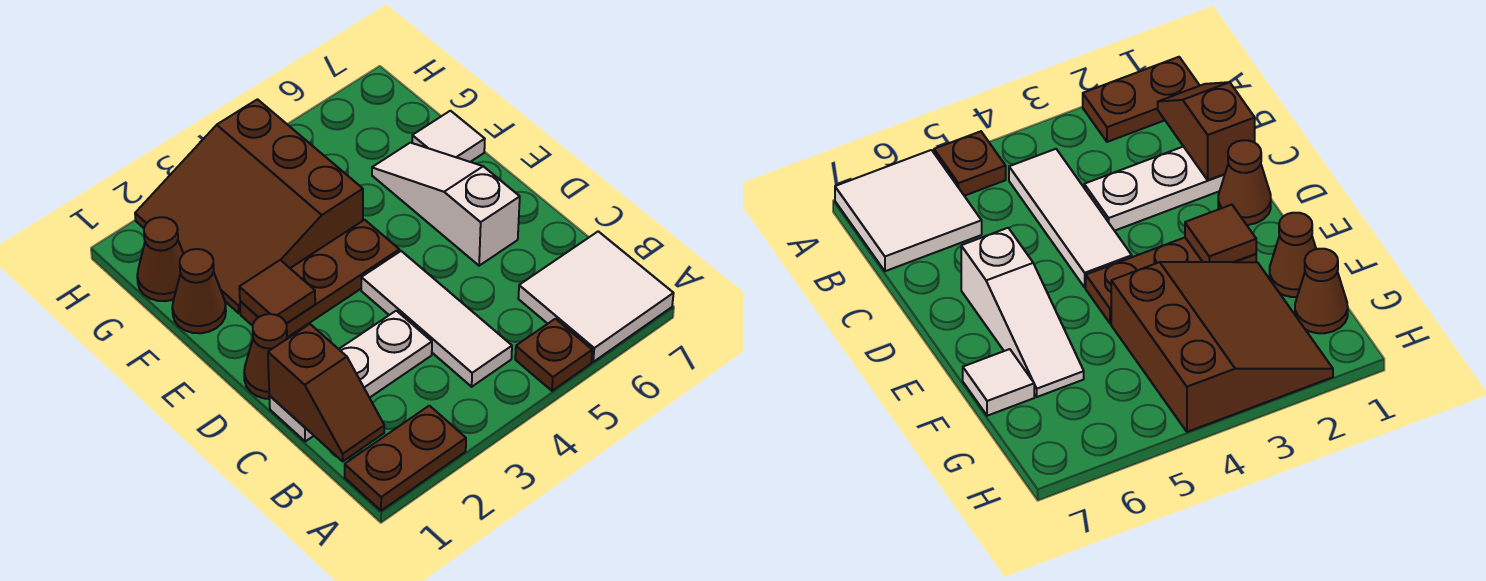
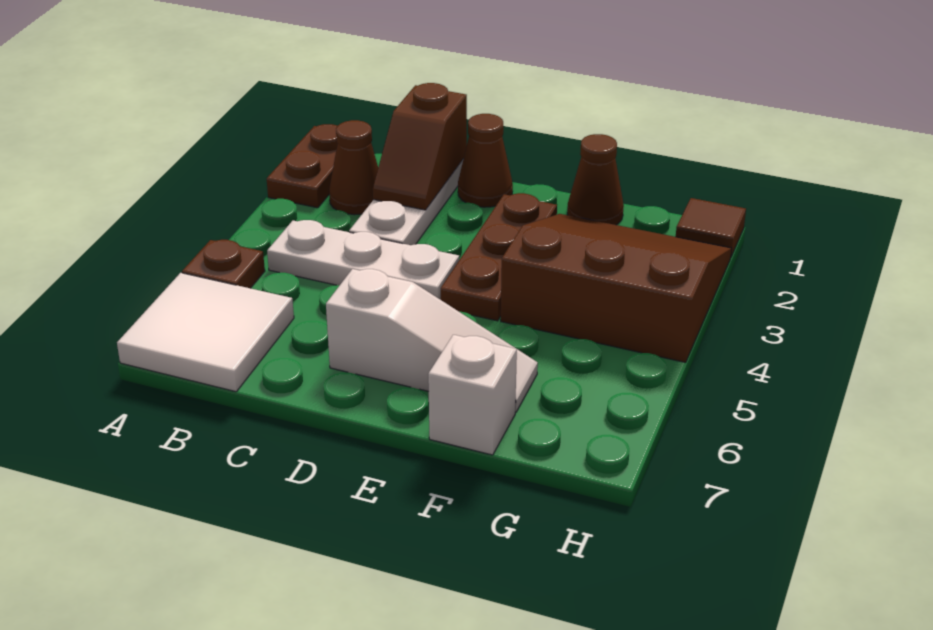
brown slope B1:C1 level 2 top C -> brown slope C1:C2 level 2 top 1
white tile B4:D4 level 1 -> white plate B4:D4 level 1
brown tile E2 level 2 -> brown tile H1 level 1
white tile F7 level 1 -> white brick F7 level 1
brown cone G1 level 1 -> brown cone B2 level 1

